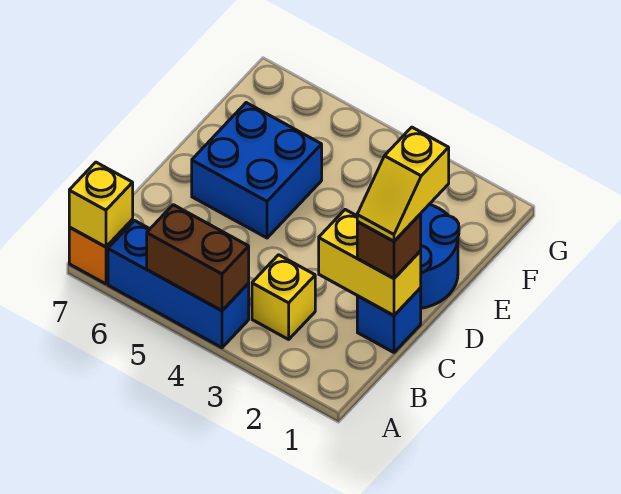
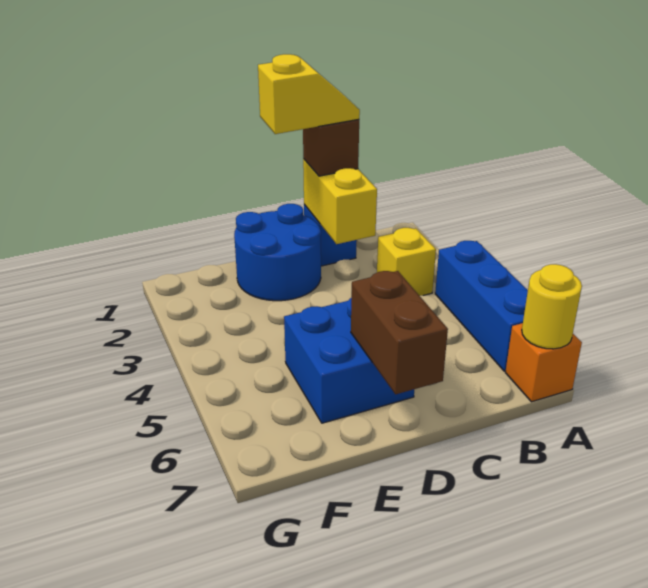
brown brick A4:A5 level 2 -> brown brick D6:D7 level 2
yellow brick A7 level 2 -> yellow round brick A7 level 2

